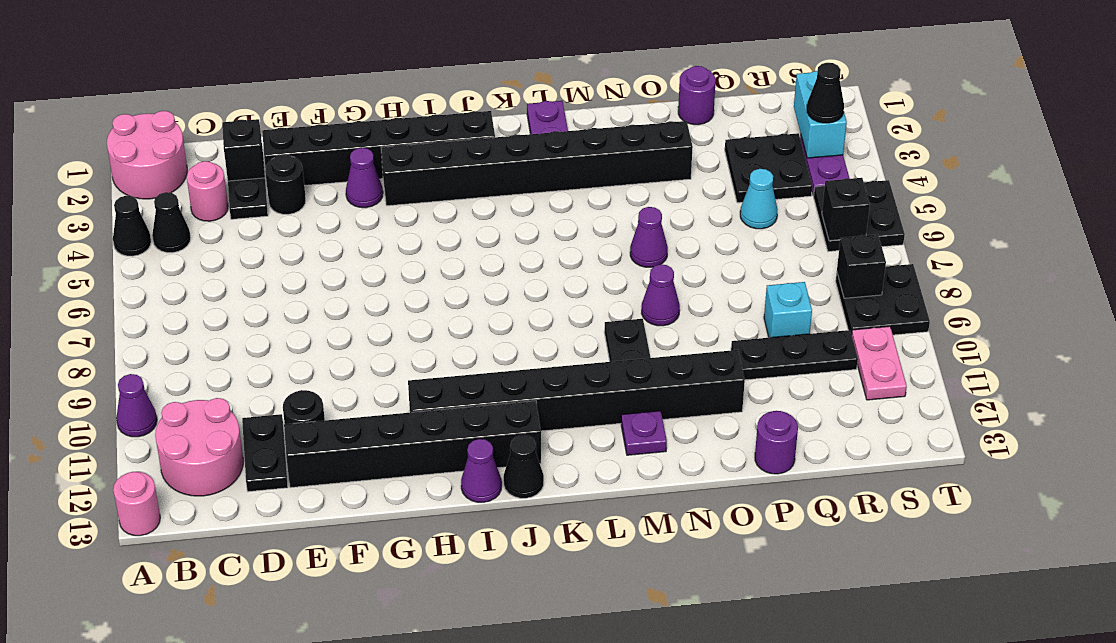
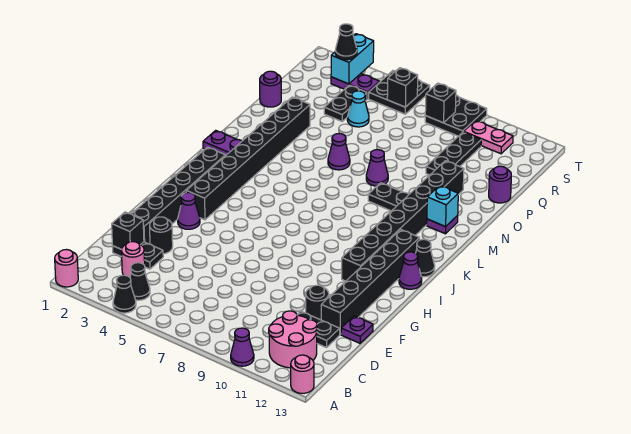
pink round brick A1:B2 level 1 -> pink round brick A1 level 1
none -> purple plate E13 level 1
black plate Q3:R4 level 1 -> black plate Q4:R4 level 1
cyan brick Q9 level 1 -> cyan brick M12 level 2
cyan brick S2:S3 level 2 -> cyan brick S3:T3 level 2

